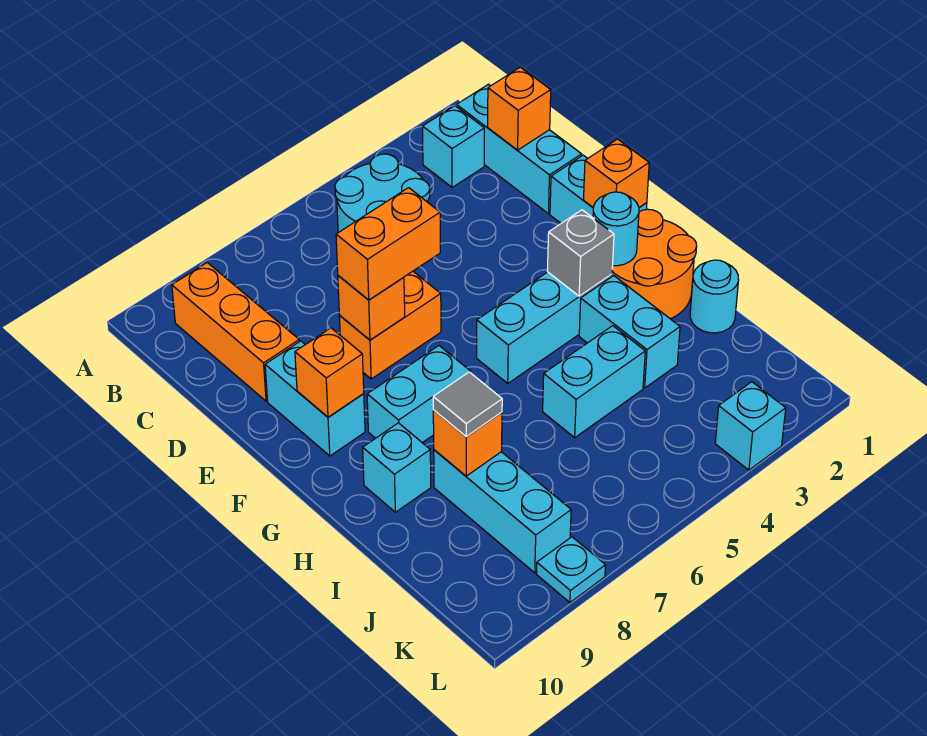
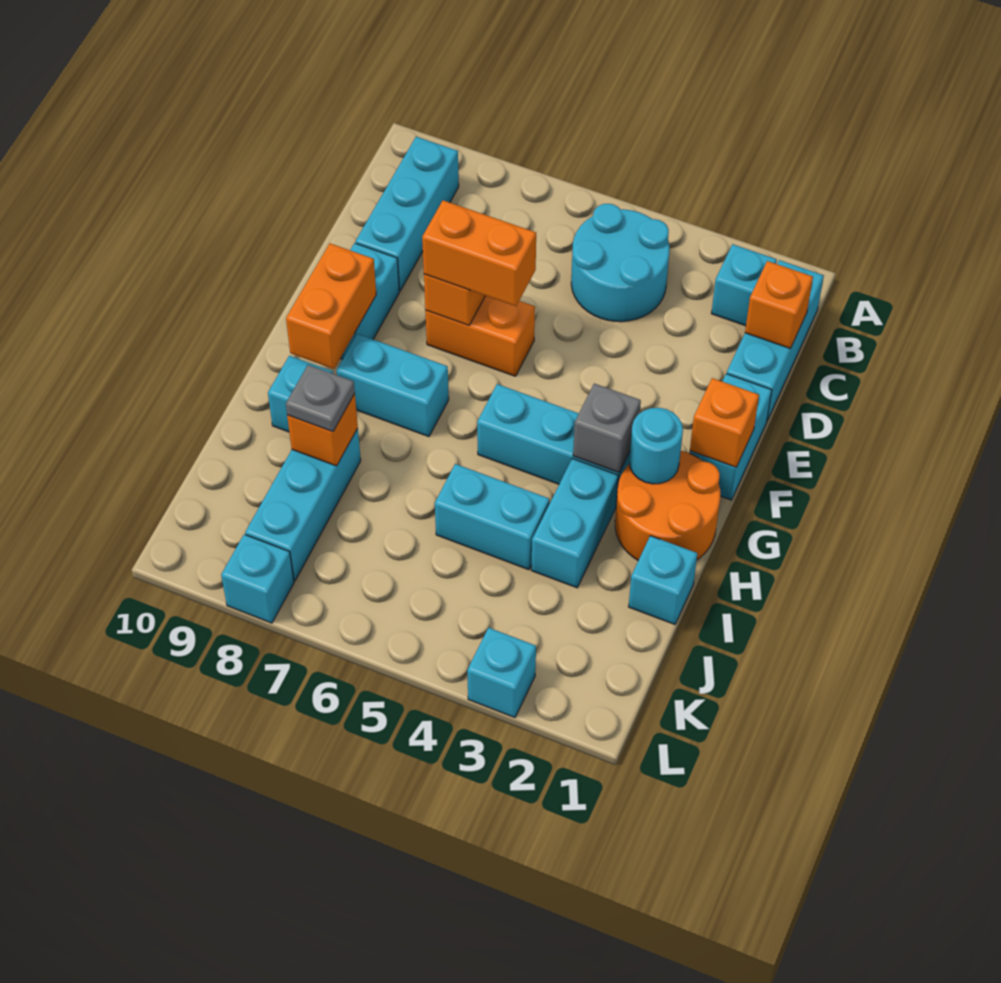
orange brick B9:D9 level 1 -> cyan brick B9:D9 level 1
orange brick F9 level 2 -> orange brick F9:G9 level 2
cyan round brick I1 level 1 -> cyan brick I1 level 1
grey tile I8 level 3 -> grey plate I8 level 3
cyan plate L8 level 1 -> cyan brick L8 level 1

